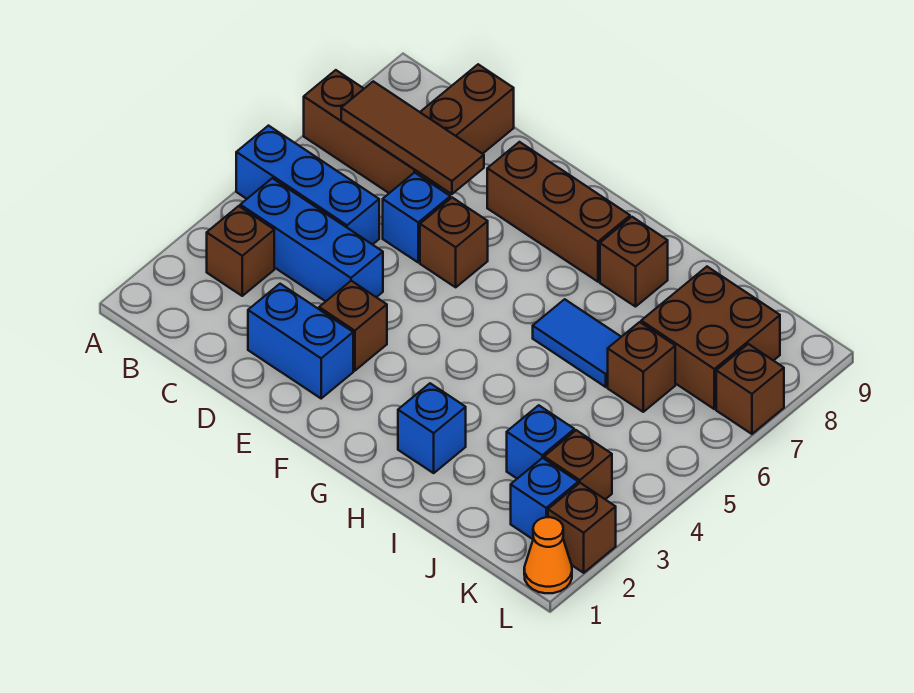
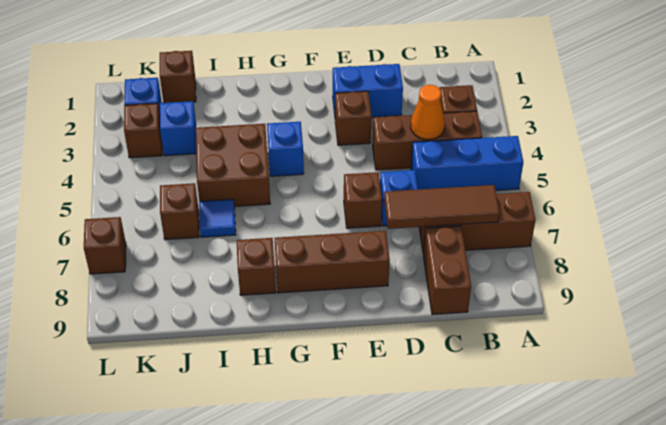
blue brick B4:D4 level 1 -> brown brick B4:D4 level 1
blue brick H2 level 1 -> blue brick G4 level 1
blue tile H6:I6 level 1 -> blue tile I6 level 1
brown brick J7:K8 level 1 -> brown brick H4:I5 level 1
orange cone L1 level 1 -> orange cone C4 level 2
brown brick L2 level 1 -> brown brick J1 level 1

